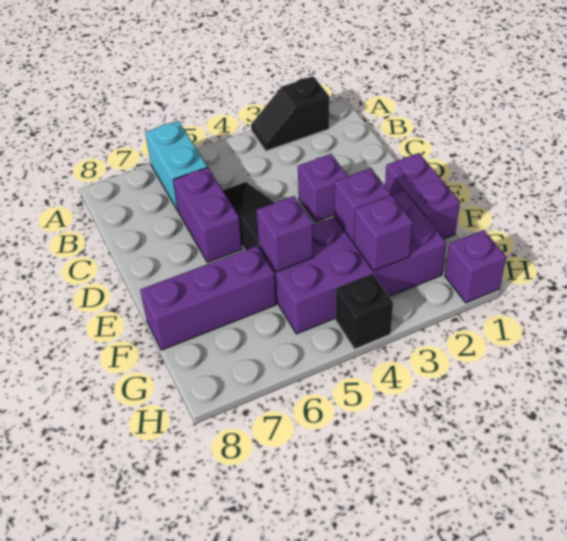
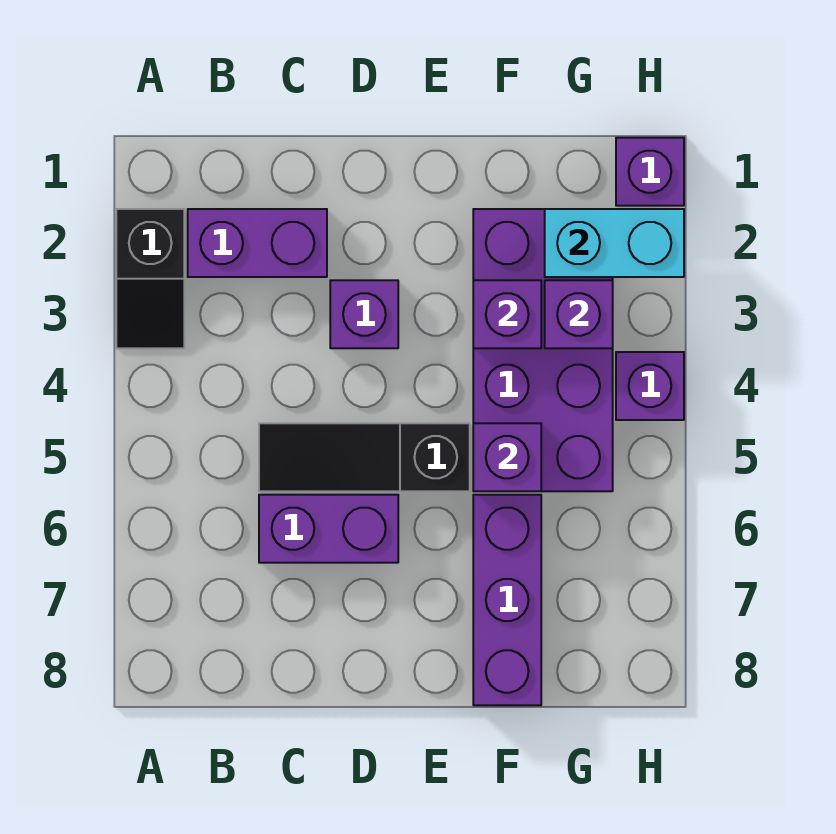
cyan brick A6:B6 level 1 -> cyan brick G2:H2 level 2
purple brick E1:F1 level 1 -> purple brick B2:C2 level 1
black brick H4 level 1 -> purple brick H4 level 1

